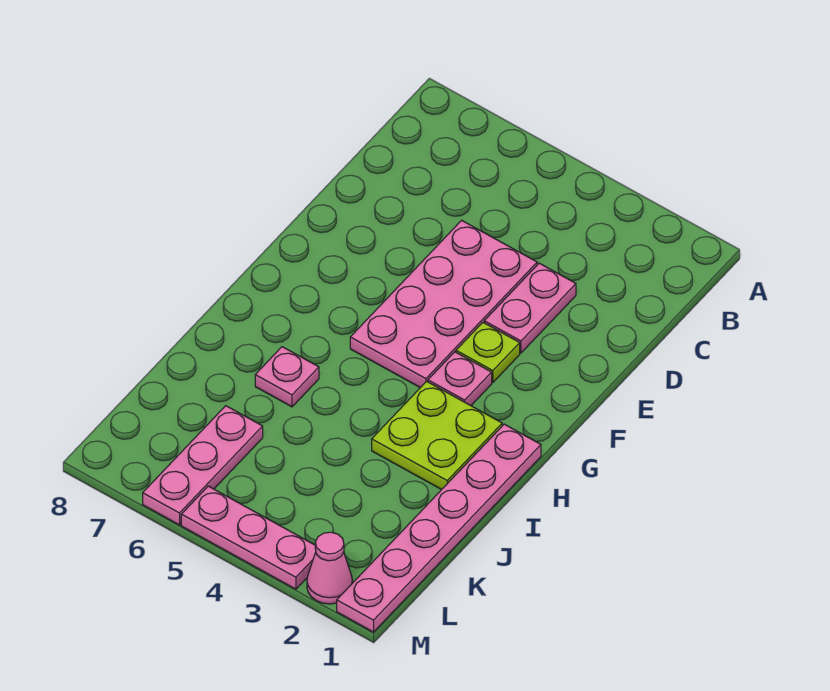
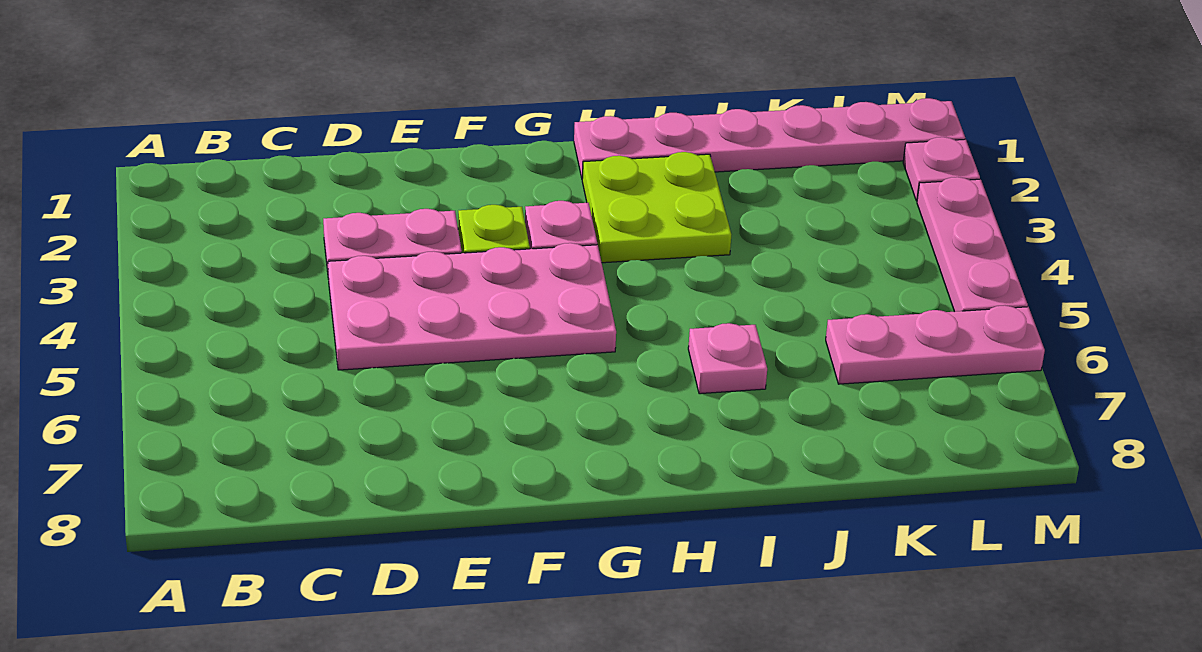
pink cone M2 level 1 -> pink plate M2 level 1

